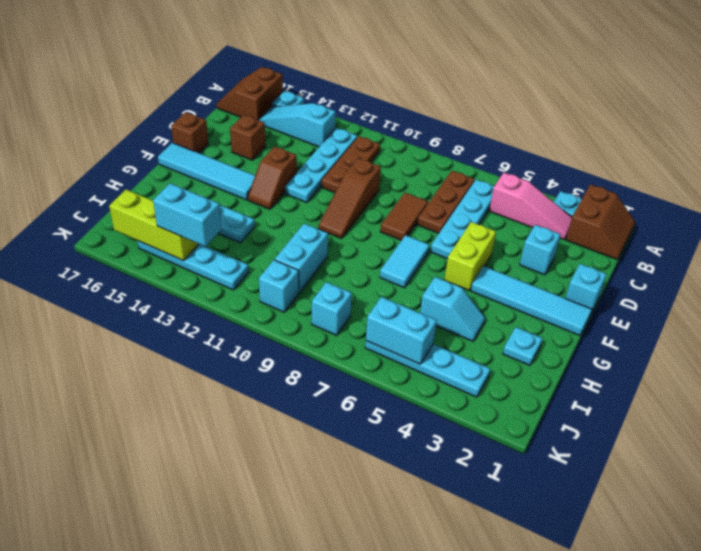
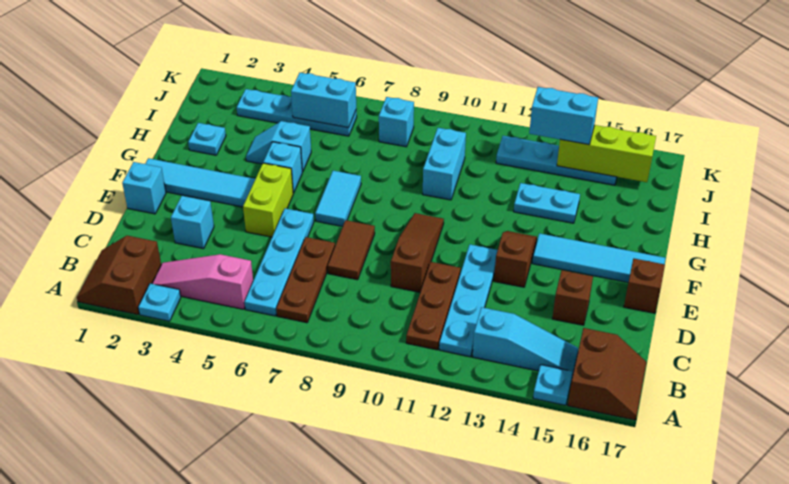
cyan brick J10 level 1 -> cyan brick G5 level 1

